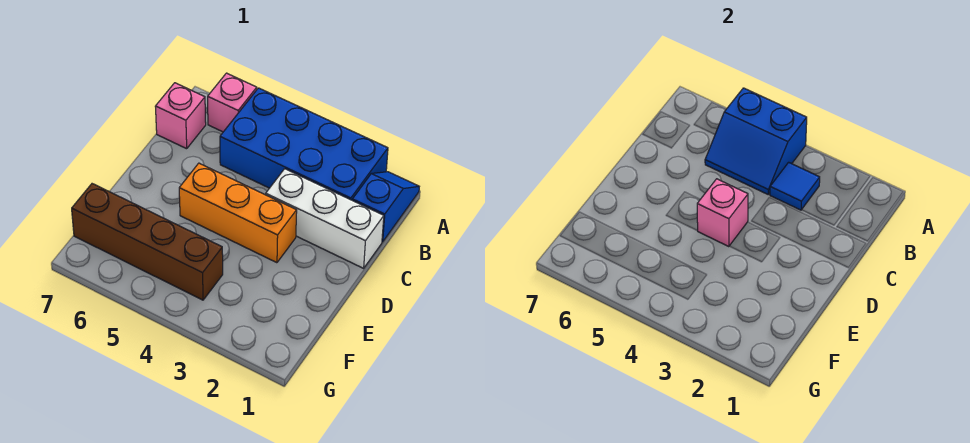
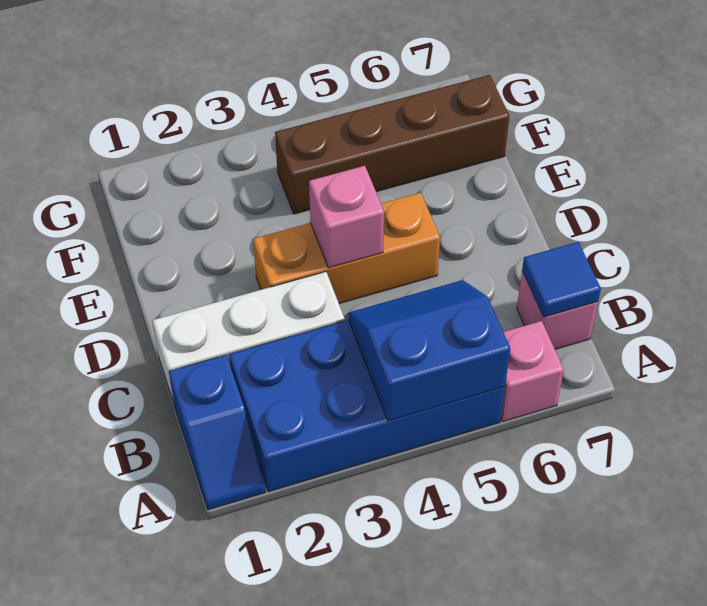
blue tile B3 level 2 -> blue tile B7 level 2

